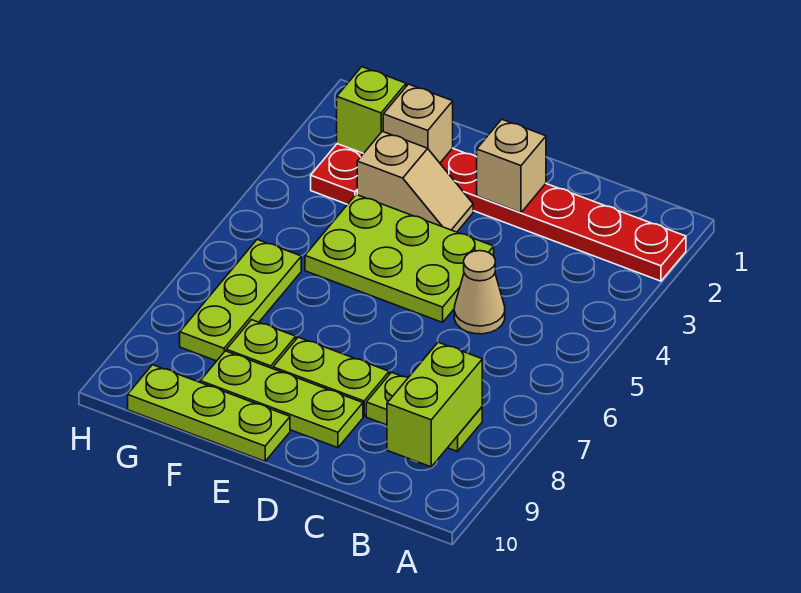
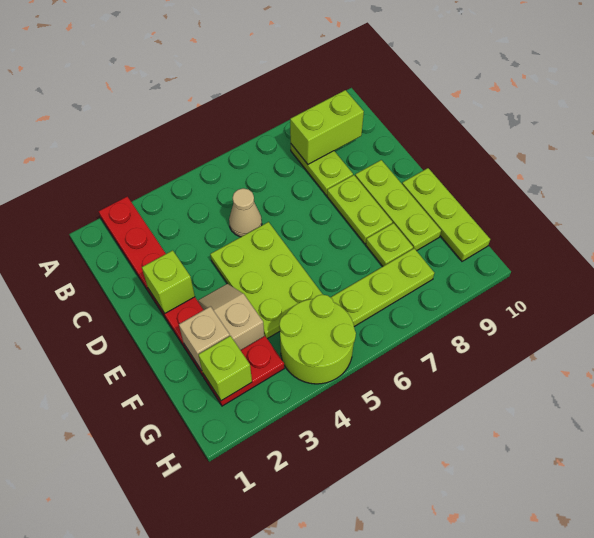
tan brick D2 level 2 -> lime brick D2 level 2
none -> lime round brick G4:H5 level 1

